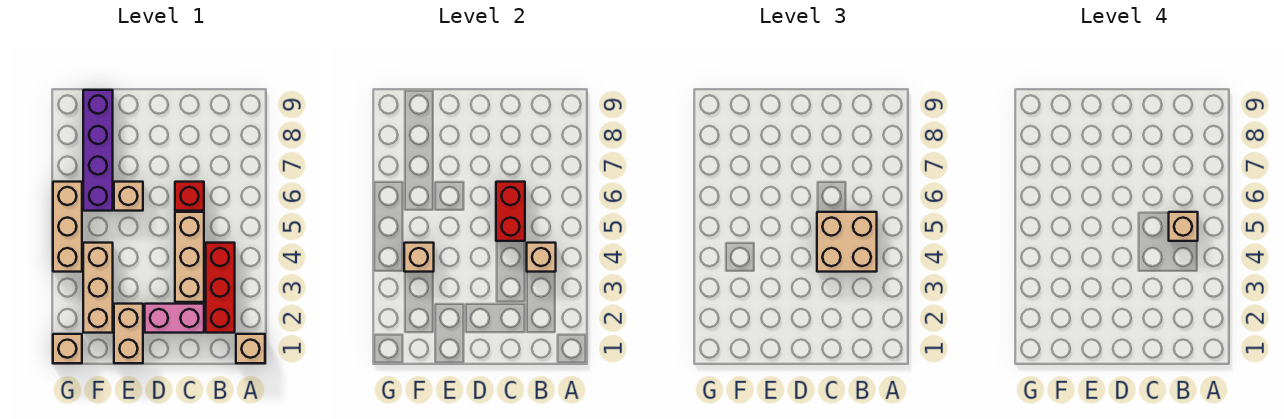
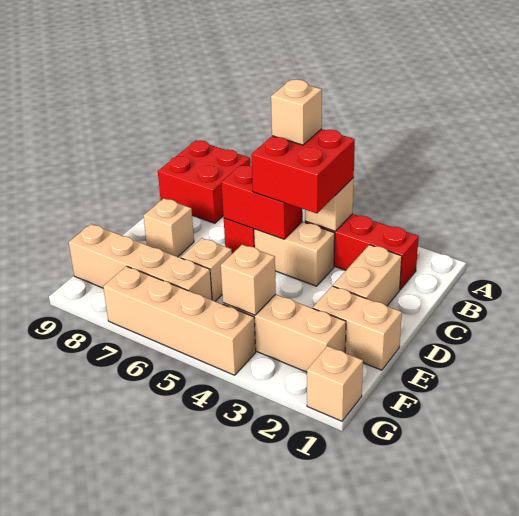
tan brick A1 level 1 -> tan brick D8 level 1
none -> red brick A8:B9 level 1
tan brick B4:C5 level 3 -> red brick B4:C5 level 3
pink brick C2:D2 level 1 -> tan brick C2:D2 level 1
tan brick C3:C5 level 1 -> tan brick C4:C5 level 1
purple brick F6:F9 level 1 -> tan brick F6:F9 level 1
tan brick G4:G6 level 1 -> tan brick G4:G7 level 1

